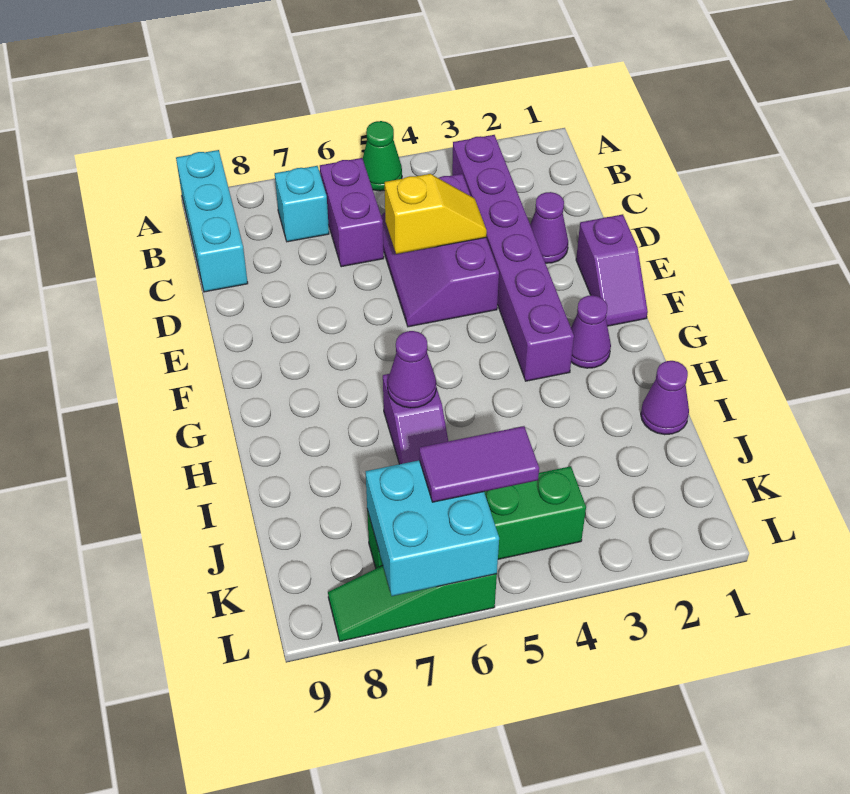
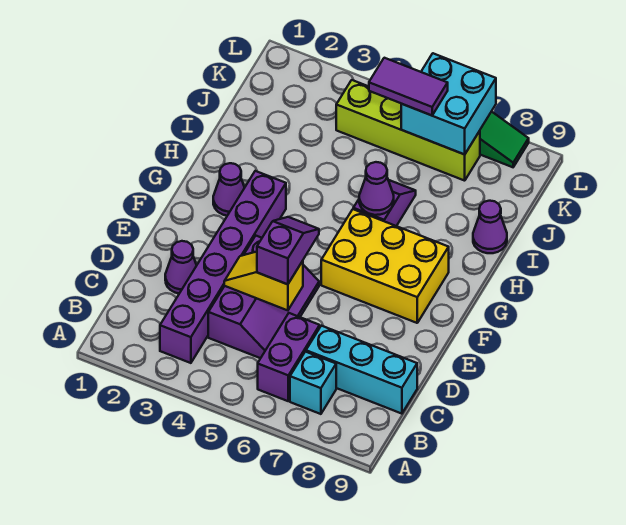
green cone A5 level 1 -> none
cyan brick A9:C9 level 1 -> cyan brick C7:C9 level 1
purple slope E1:F1 level 1 top E -> purple slope D5:E5 level 3 top D
none -> yellow brick F6:G8 level 1
purple cone I1 level 1 -> purple cone I9 level 1
green brick K4:K7 level 1 -> lime brick K4:K7 level 1

